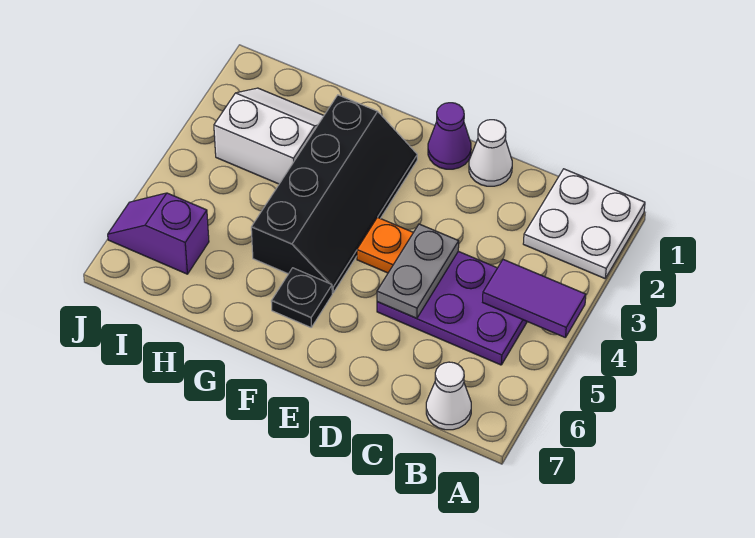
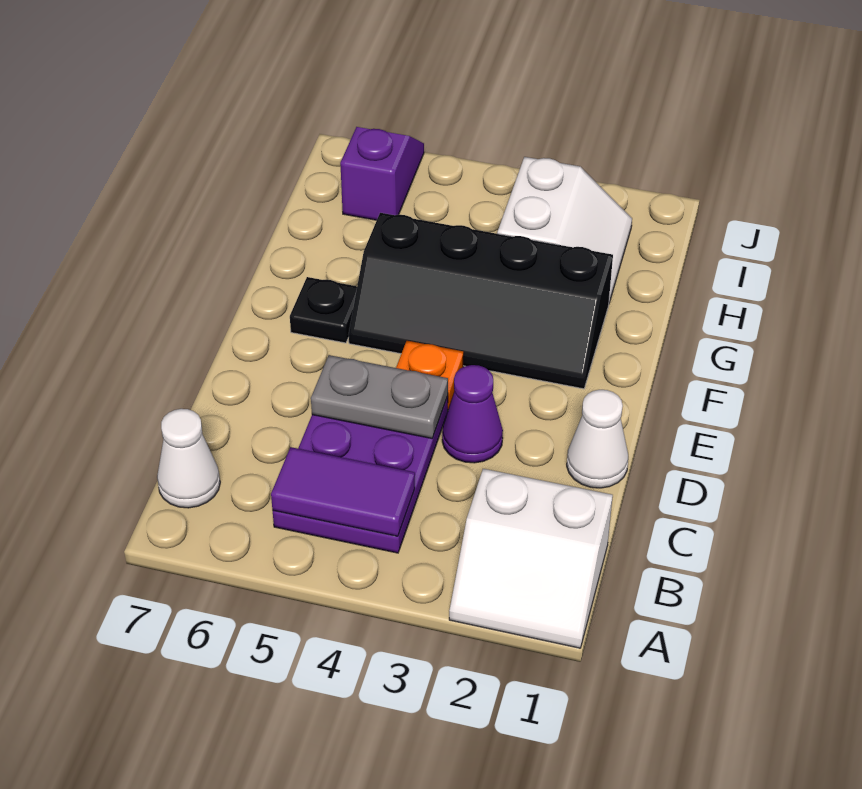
white plate A1:B2 level 1 -> white slope A1:B2 level 1 top B
purple tile A4:B4 level 2 -> purple tile B4:B5 level 2
purple cone E1 level 1 -> purple cone D3 level 1

